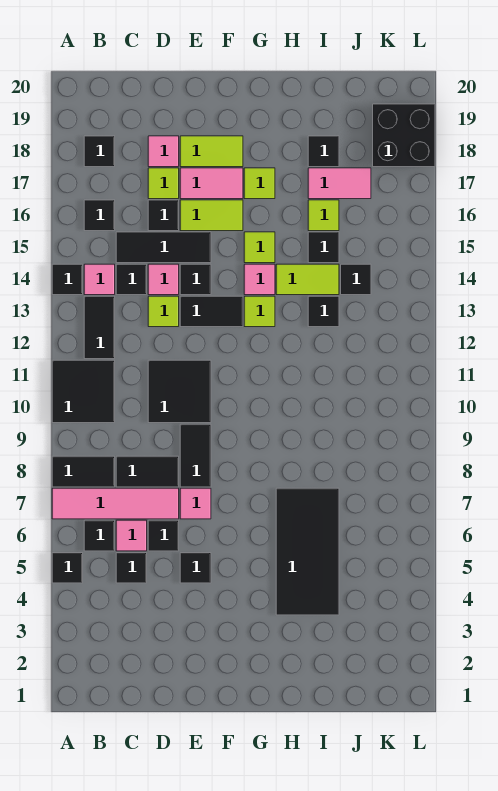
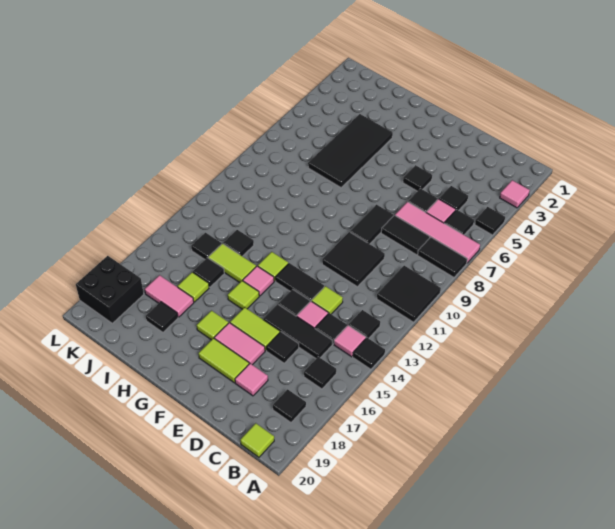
black tile B12:B13 level 1 -> black tile B13 level 1
lime tile D17 level 1 -> lime tile B20 level 1
pink tile E7 level 1 -> pink tile A3 level 1

